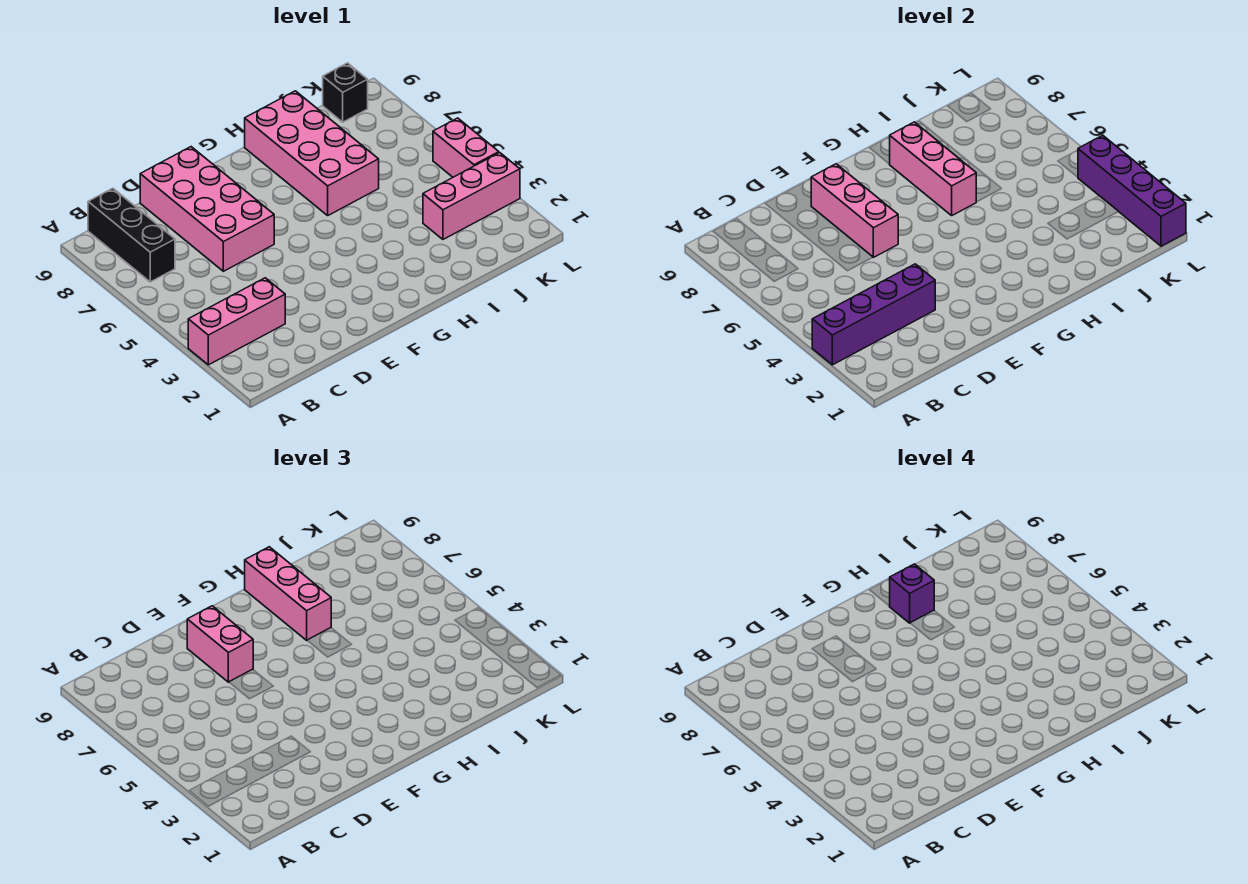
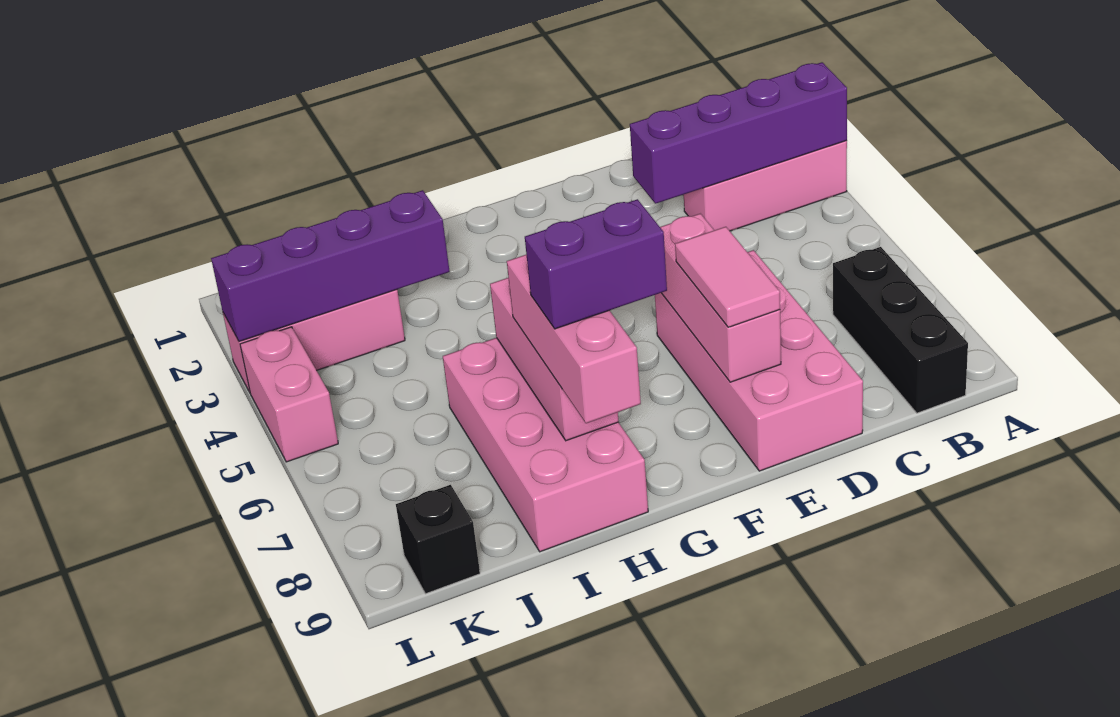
pink brick E7:E8 level 3 -> pink tile E7:E8 level 3
purple brick H8 level 4 -> purple brick G8:H8 level 4
purple brick L1:L4 level 2 -> purple brick I3:L3 level 2

